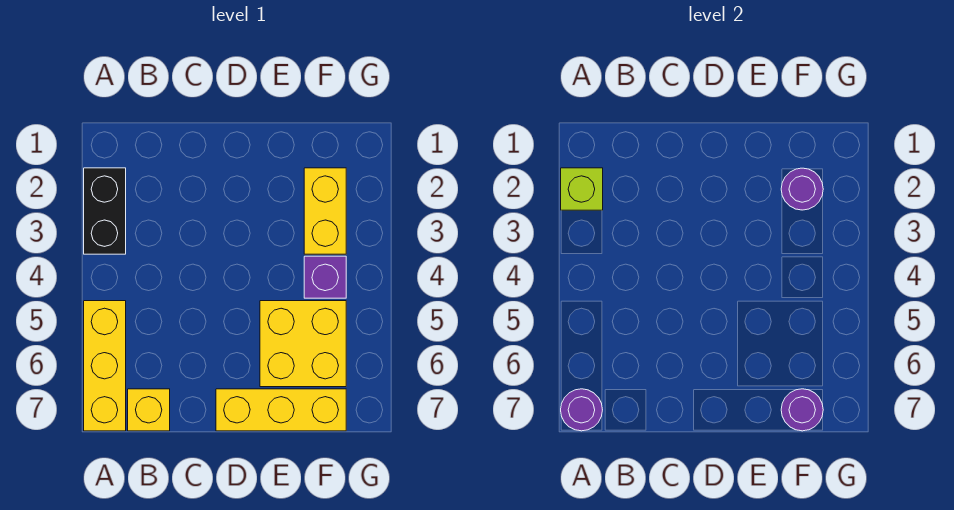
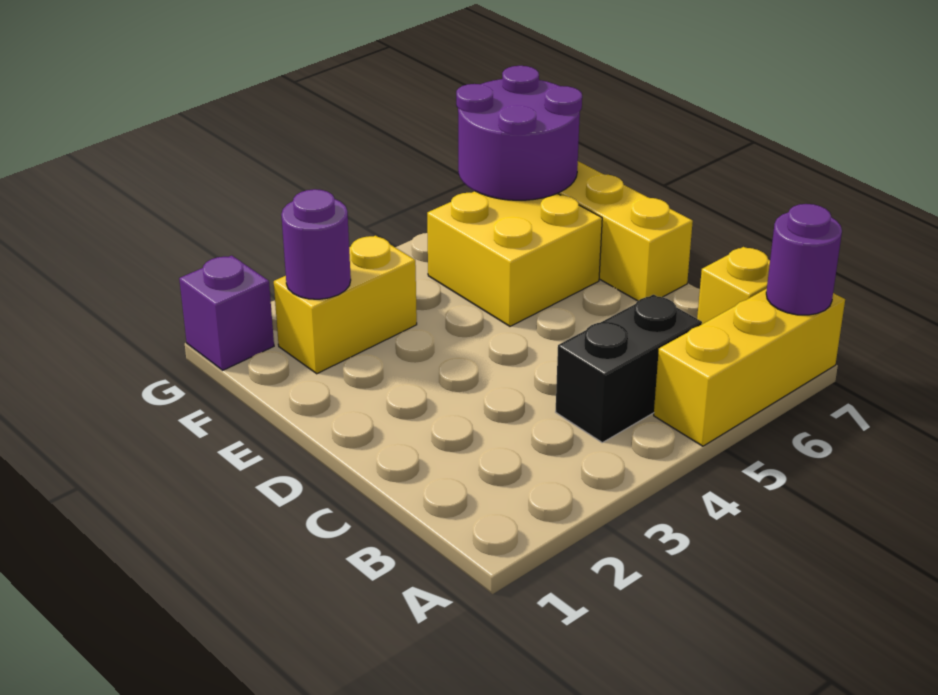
black brick A2:A3 level 1 -> black brick B4:B5 level 1
lime brick A2 level 2 -> none
purple brick F4 level 1 -> purple brick G1 level 1
purple round brick F7 level 2 -> purple round brick F6:G7 level 2

